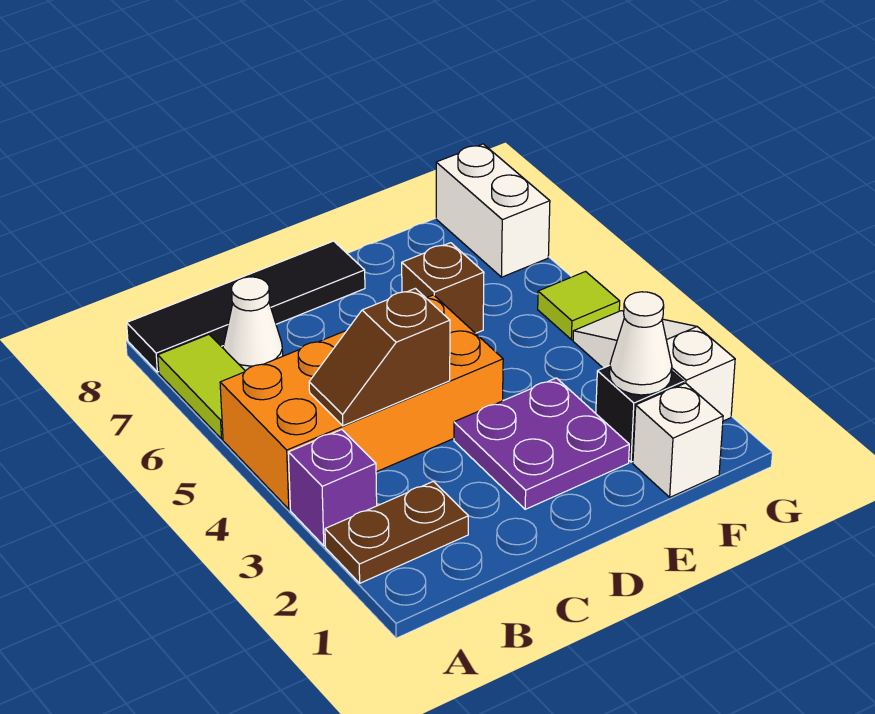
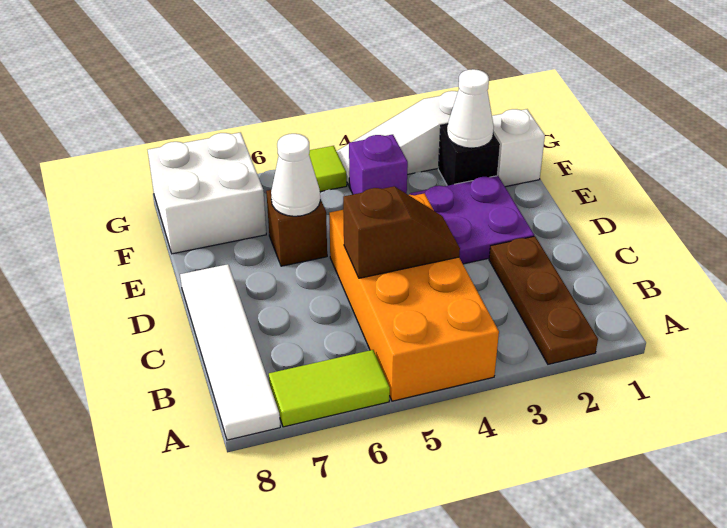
brown plate A2:B2 level 1 -> brown plate A2:C2 level 1
purple brick A3 level 1 -> purple brick F4 level 1
black tile A8:D8 level 1 -> white tile A8:D8 level 1
brown slope B4:C4 level 2 top C -> brown slope C4:C5 level 2 top 5
white cone B7 level 1 -> white cone E6 level 2
white brick G7:G8 level 1 -> white brick F7:G8 level 1

